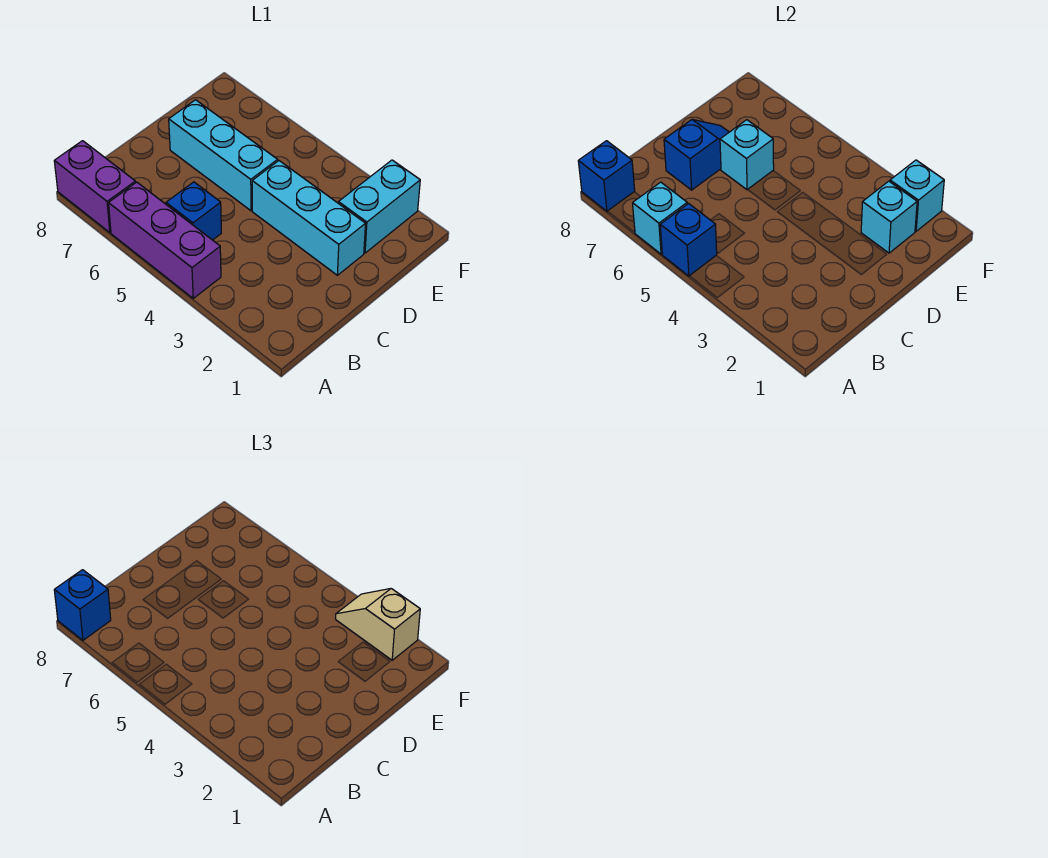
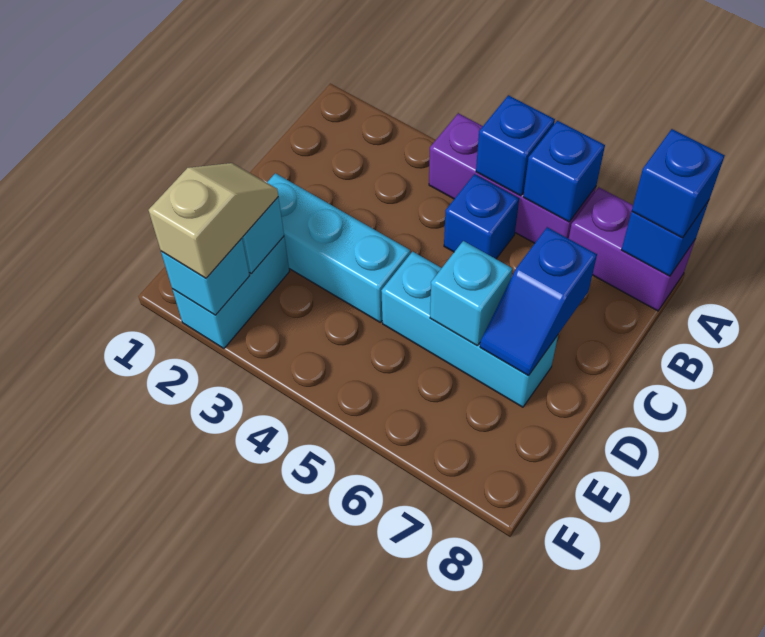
cyan brick A6 level 2 -> blue brick A6 level 2
tan slope F2:F3 level 3 top 2 -> tan slope E2:F2 level 3 top F

